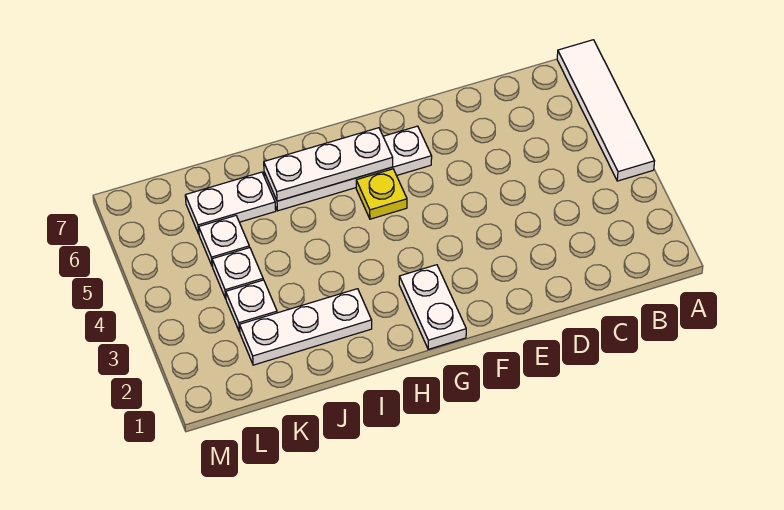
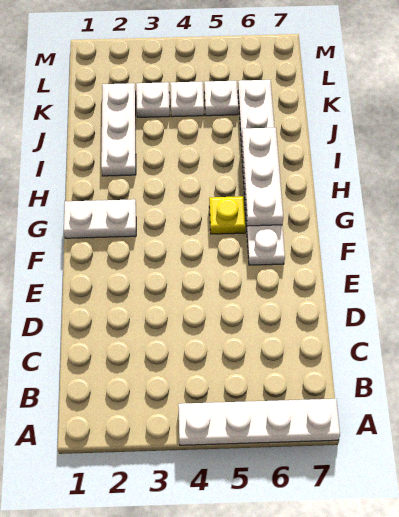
white tile A4:A7 level 1 -> white plate A4:A7 level 1

